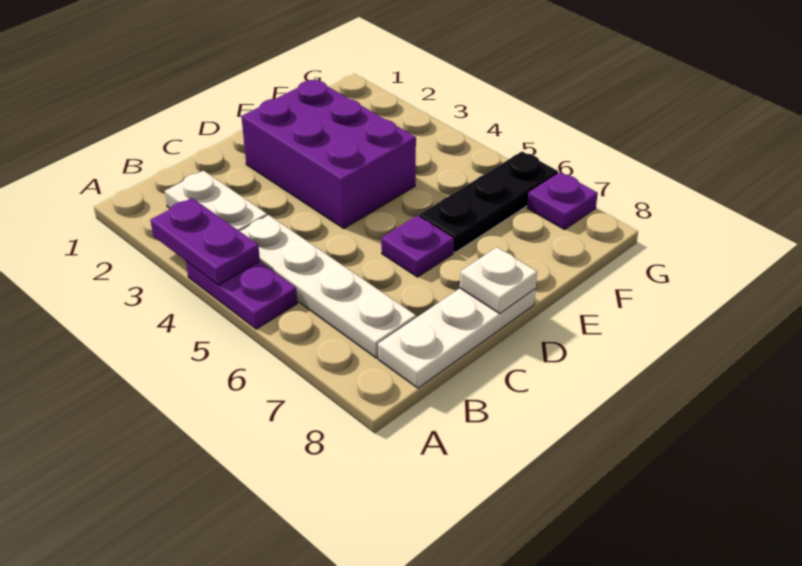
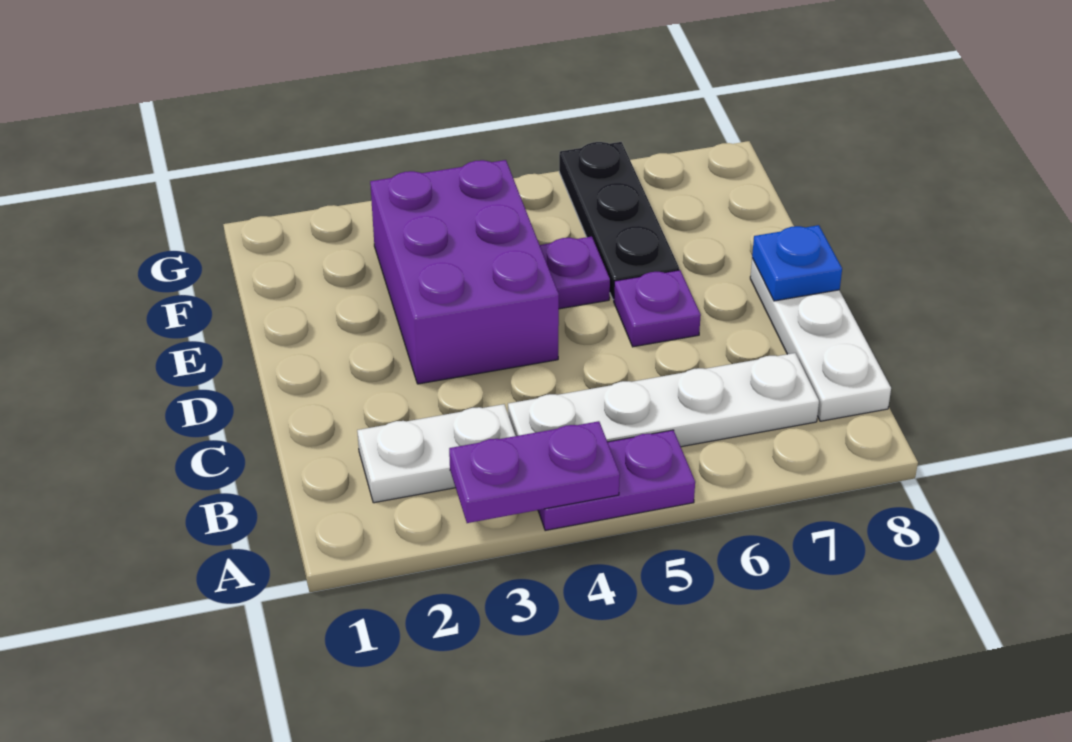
purple brick D2:E4 level 1 -> purple brick D3:F4 level 1
white plate D8 level 2 -> blue plate D8 level 2
purple plate G7 level 1 -> purple plate E5 level 1

